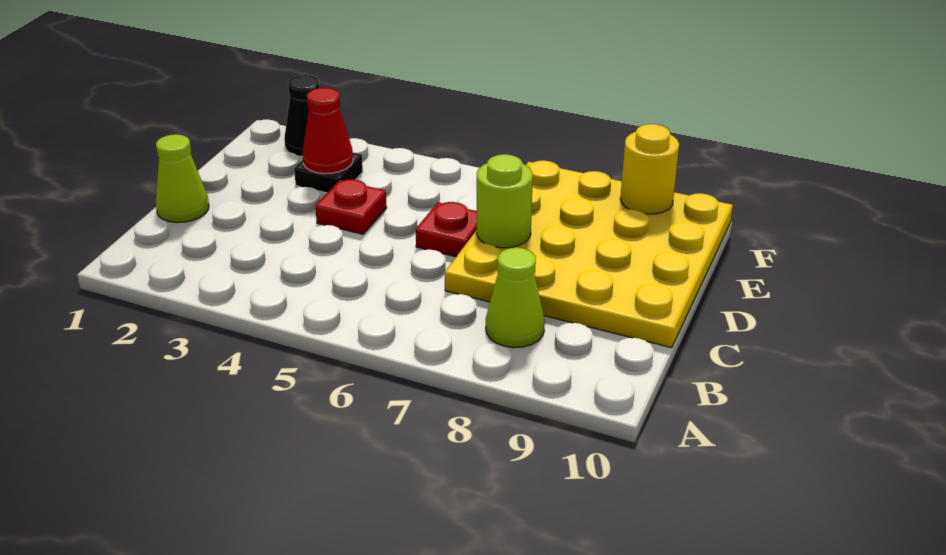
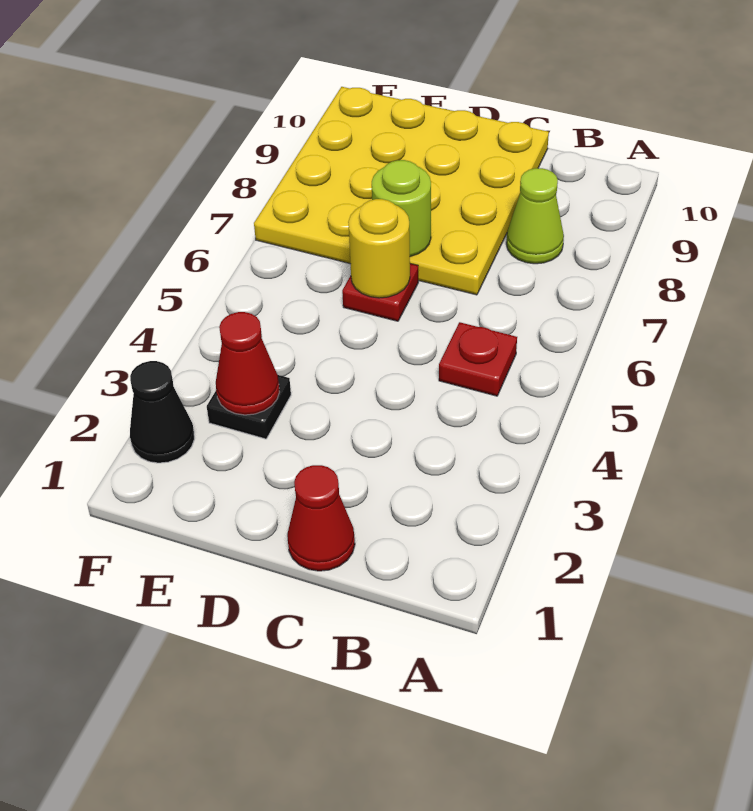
lime cone C1 level 1 -> red cone C1 level 1
red plate D4 level 1 -> red plate B5 level 1
yellow round brick F9 level 2 -> yellow round brick D6 level 2

